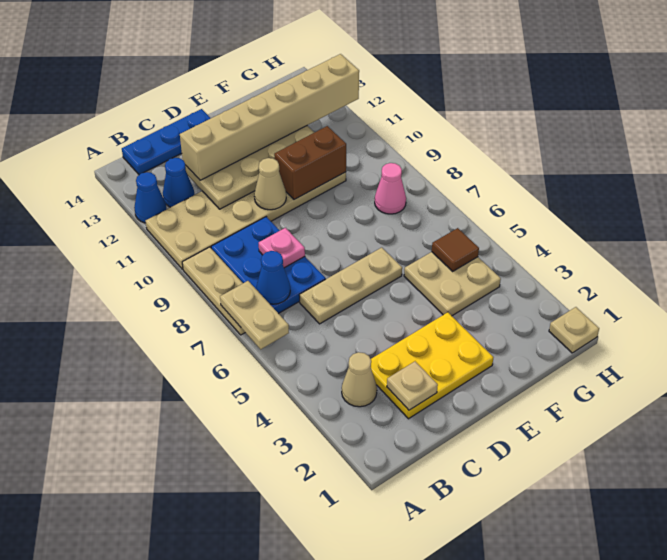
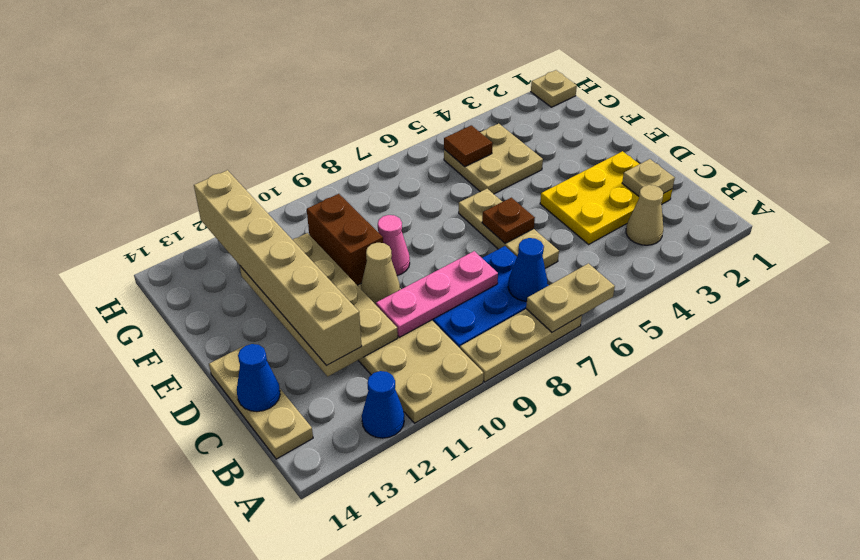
blue cone B12 level 1 -> blue cone C14 level 2
blue plate B14:D14 level 1 -> tan plate B14:D14 level 1
yellow plate C2:E3 level 1 -> yellow plate C2:D4 level 1
pink plate C8 level 2 -> pink plate C8:C10 level 2
none -> brown plate D6 level 2
pink cone G8 level 1 -> pink cone E9 level 1

